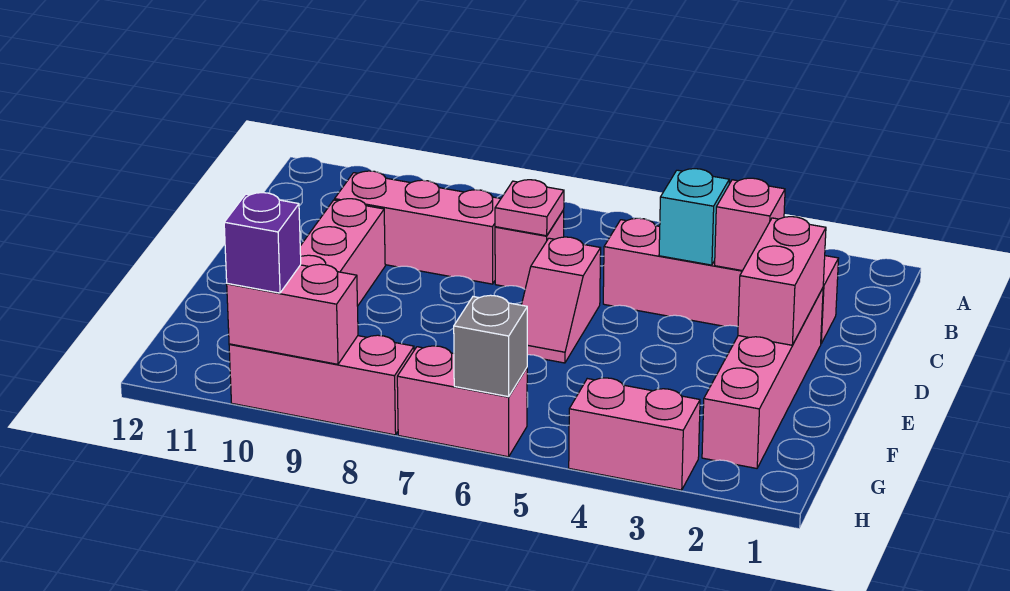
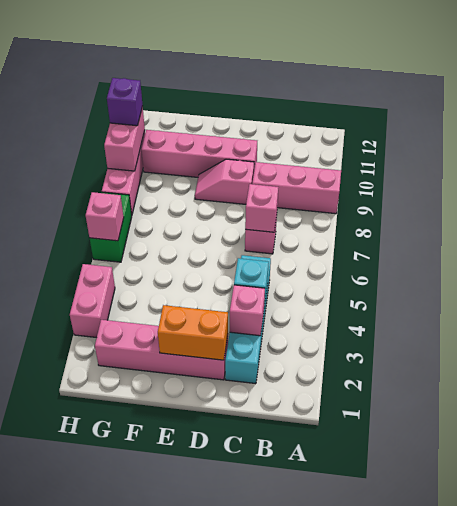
pink brick C2:C5 level 1 -> cyan brick C2:C5 level 1
pink plate C7 level 2 -> pink brick C7 level 2
pink brick C8:C10 level 1 -> pink brick A9:C9 level 1
pink brick D2:E2 level 2 -> orange brick D2:E2 level 2
pink slope D6:E6 level 1 top D -> pink slope D9:E9 level 1 top D
pink brick H6:H7 level 1 -> green brick H6:H7 level 1
grey brick H6 level 2 -> pink brick H6 level 2

